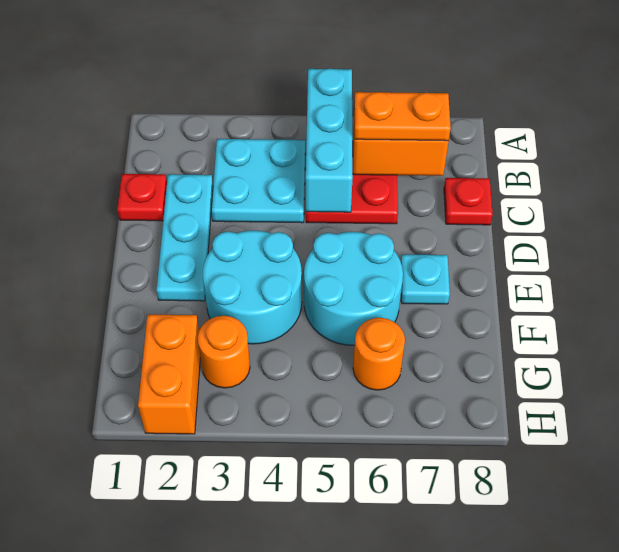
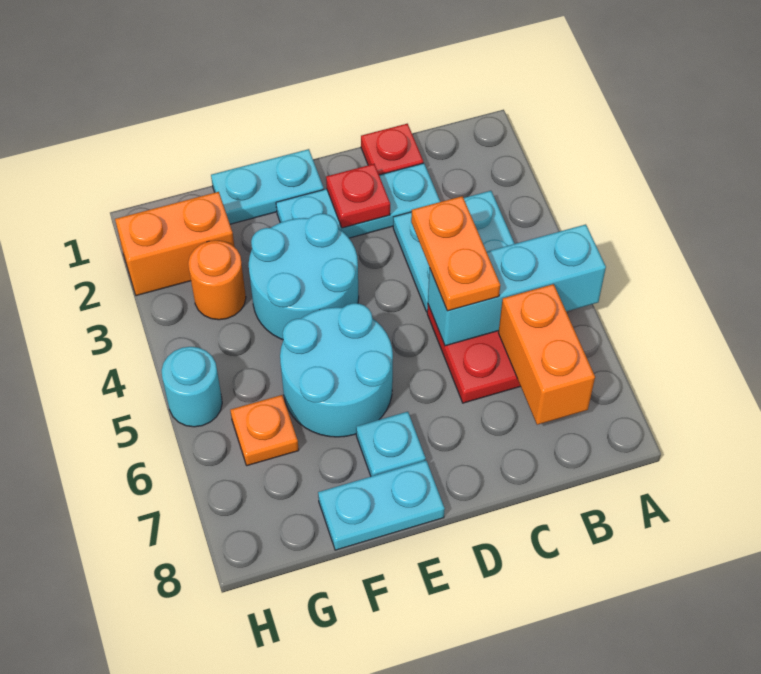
orange plate B6:B7 level 3 -> orange plate C4:C5 level 3
red plate C8 level 1 -> red plate D2 level 2
none -> cyan plate E1:F1 level 1
none -> cyan plate E8:F8 level 1
orange round brick G6 level 1 -> orange plate G6 level 1
none -> cyan round brick H5 level 1

